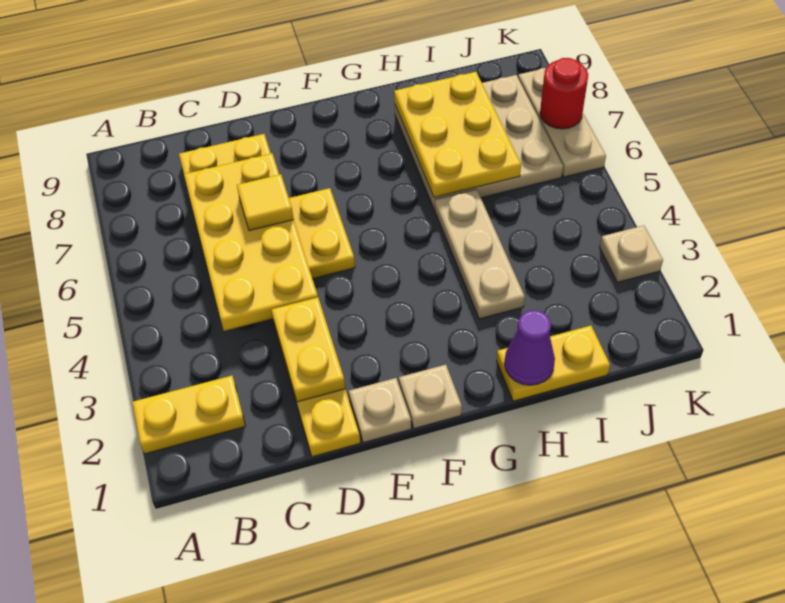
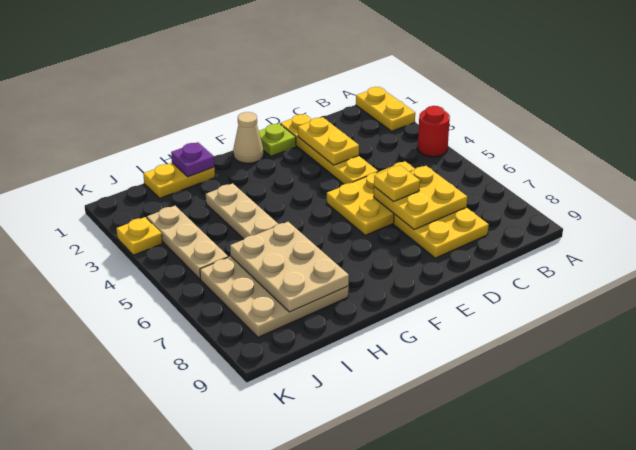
yellow plate A2:B2 level 1 -> yellow plate A1:A2 level 1
yellow plate C4:D7 level 2 -> yellow plate C6:D7 level 2
yellow tile D6 level 3 -> yellow plate D6 level 3
tan plate E1 level 1 -> lime plate E1 level 1
tan plate F1 level 1 -> tan cone F1 level 1
purple cone H1 level 2 -> purple plate H1 level 2
yellow plate H6:I8 level 2 -> tan plate H6:I8 level 2
tan plate K3 level 1 -> yellow plate K3 level 1
tan plate K6:K8 level 1 -> tan plate J3:J5 level 1
red round brick K7 level 2 -> red round brick A4 level 1

